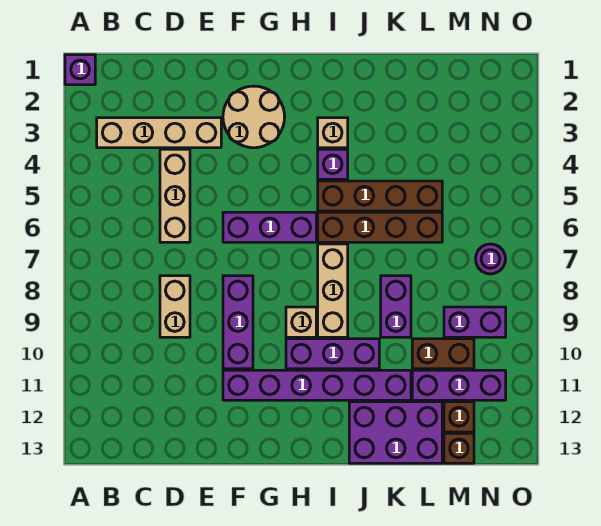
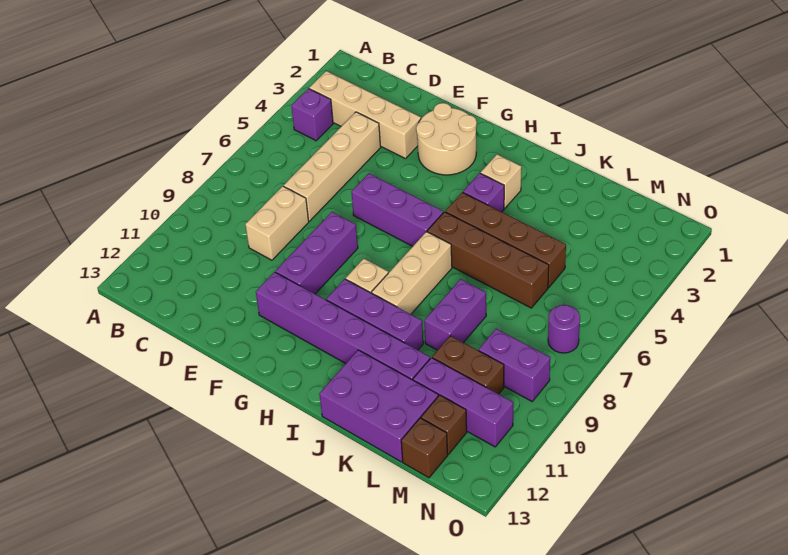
purple brick A1 level 1 -> purple brick B4 level 1
tan brick D4:D6 level 1 -> tan brick D4:D7 level 1

